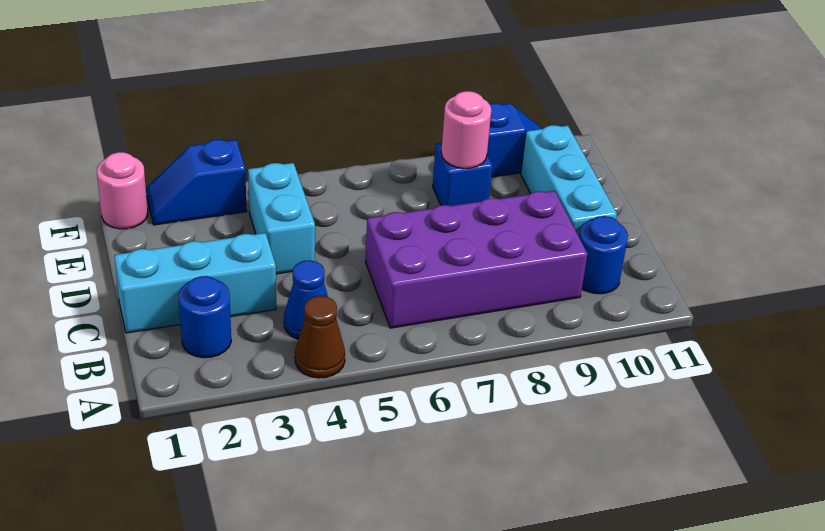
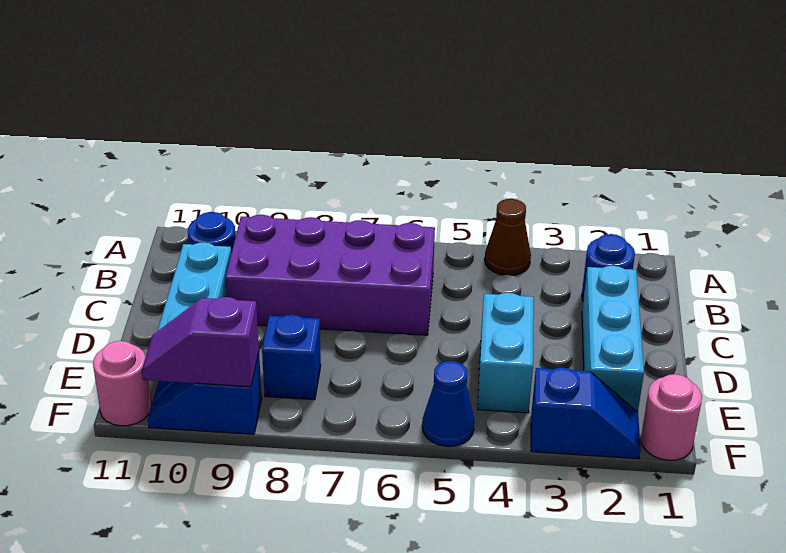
blue cone B4 level 1 -> blue cone F5 level 1
cyan brick C1:C3 level 1 -> cyan brick C2:E2 level 1
pink round brick E8 level 2 -> pink round brick F11 level 1
none -> purple slope F9:F10 level 2 top 9

